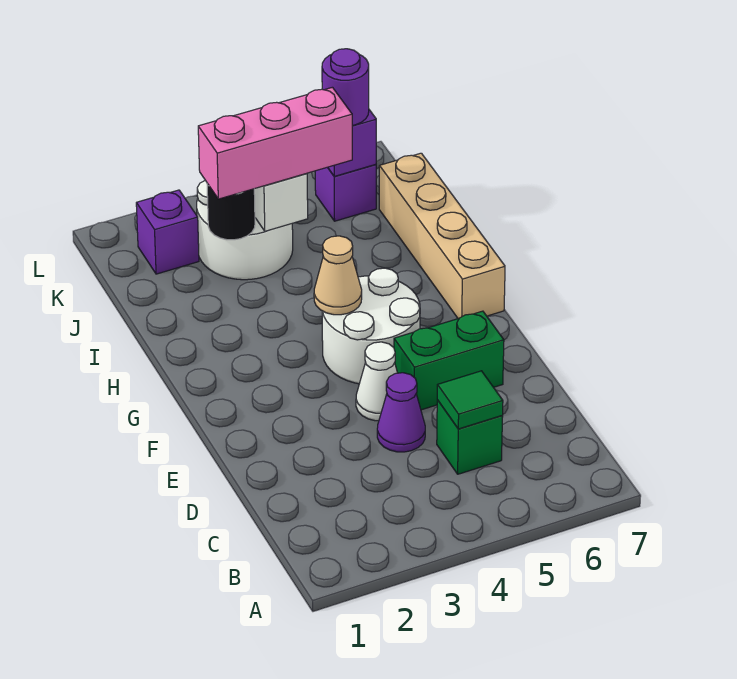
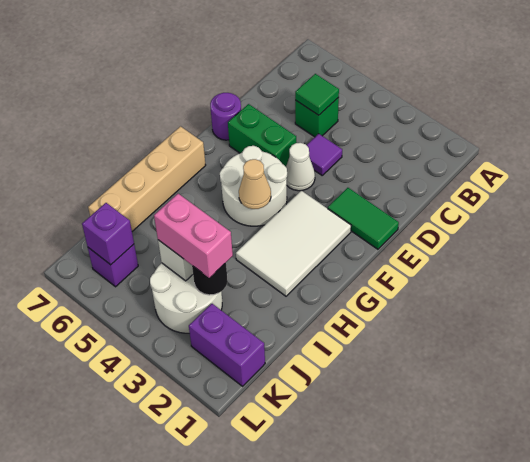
purple cone D4 level 1 -> purple tile D4 level 1
none -> green tile E1:E2 level 1
none -> white tile F2:H3 level 1
pink brick J3:J5 level 3 -> pink brick J3:J4 level 3
purple brick K2 level 1 -> purple brick K1:K2 level 1
purple round brick K6 level 3 -> purple round brick E7 level 1

